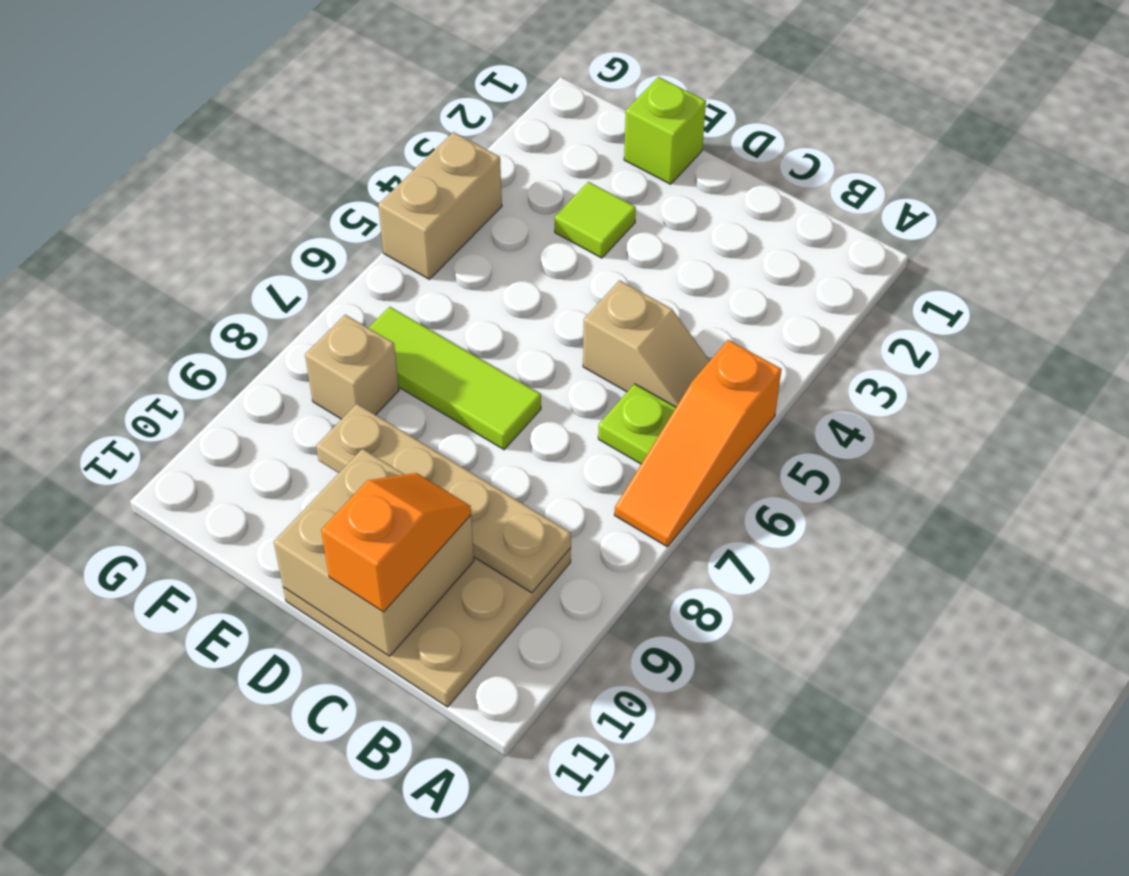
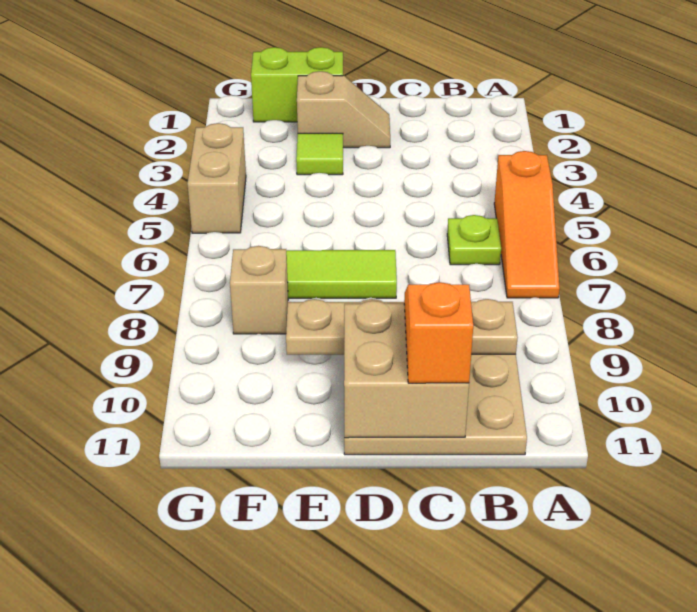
tan slope B5:C5 level 1 top C -> tan slope D2:E2 level 1 top E
lime brick E1 level 1 -> lime brick E1:F1 level 1

